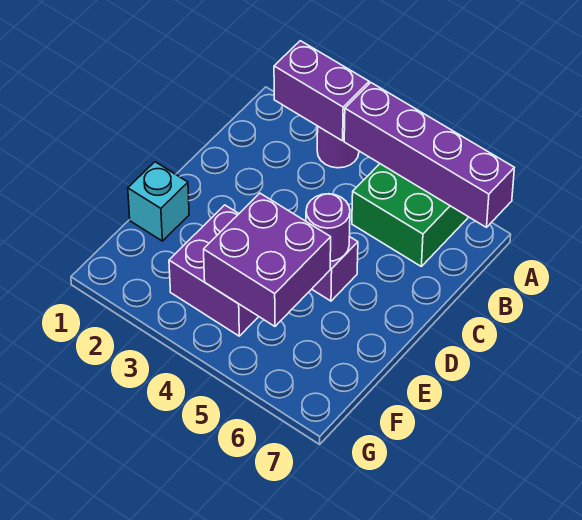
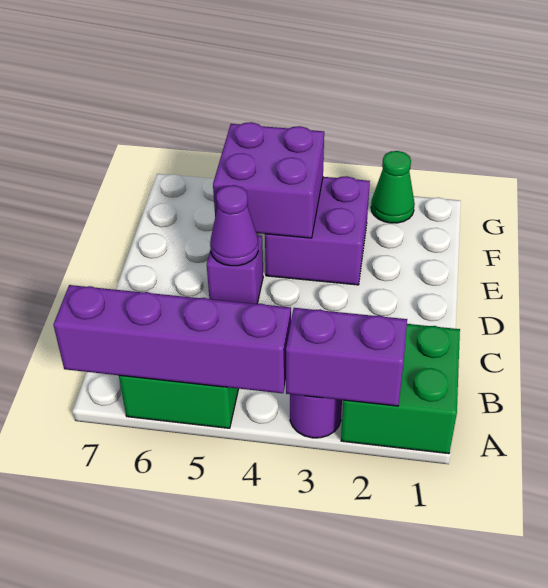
none -> green brick A1:B2 level 1
purple round brick D5 level 2 -> purple cone D5 level 2
cyan brick E1 level 1 -> none
none -> green cone G2 level 1

